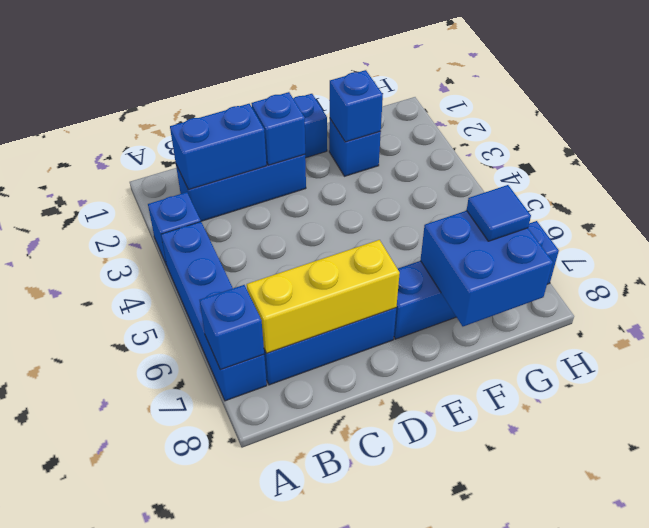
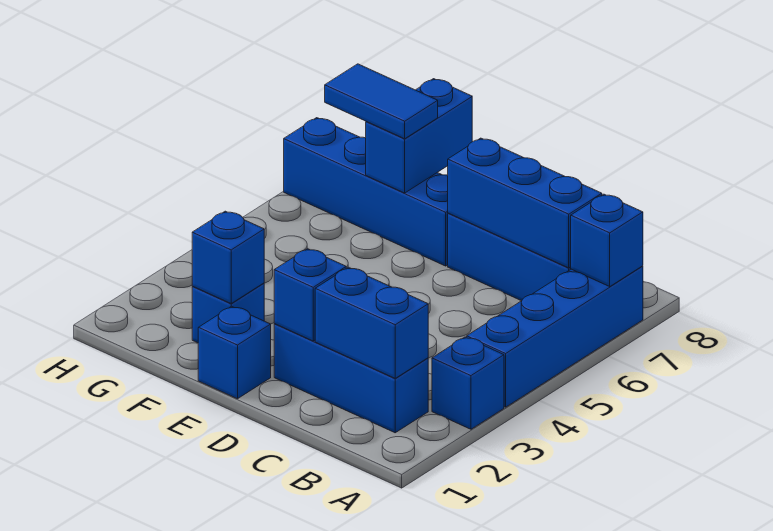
yellow brick B7:D7 level 2 -> blue brick B7:D7 level 2
blue brick F7:G8 level 2 -> blue brick F7:F8 level 2
blue tile G7 level 3 -> blue tile F7:G7 level 3

